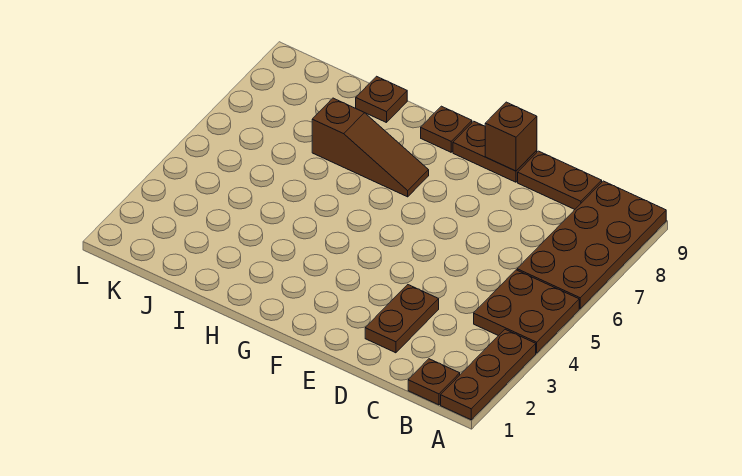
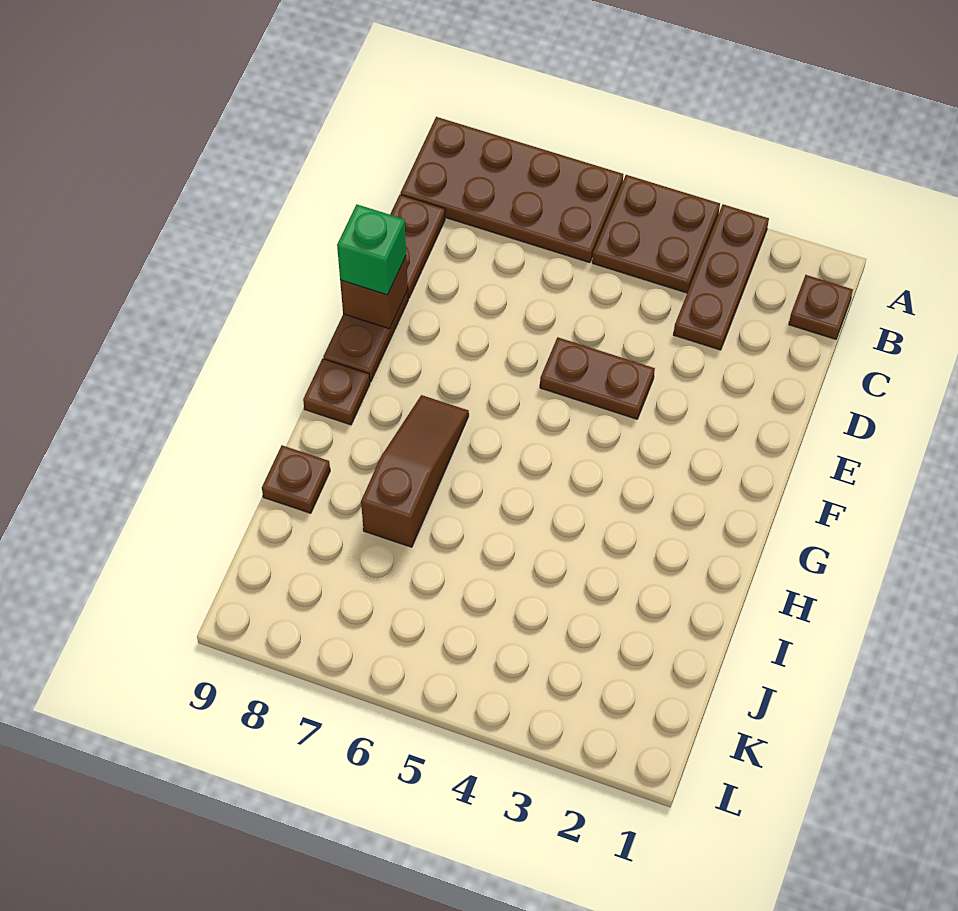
brown plate A1:A3 level 1 -> brown plate A3:C3 level 1
brown plate D2:D3 level 1 -> brown plate E4:E5 level 1
none -> green brick E9 level 3

